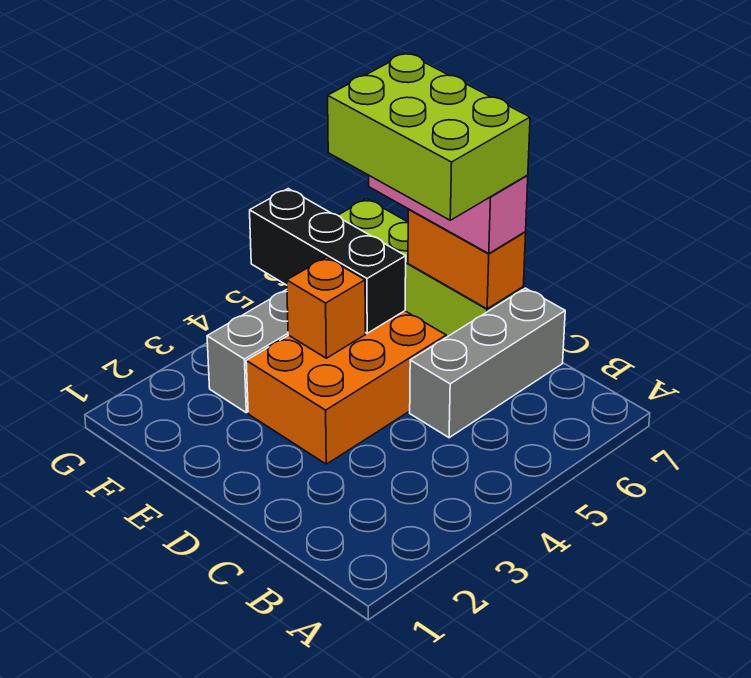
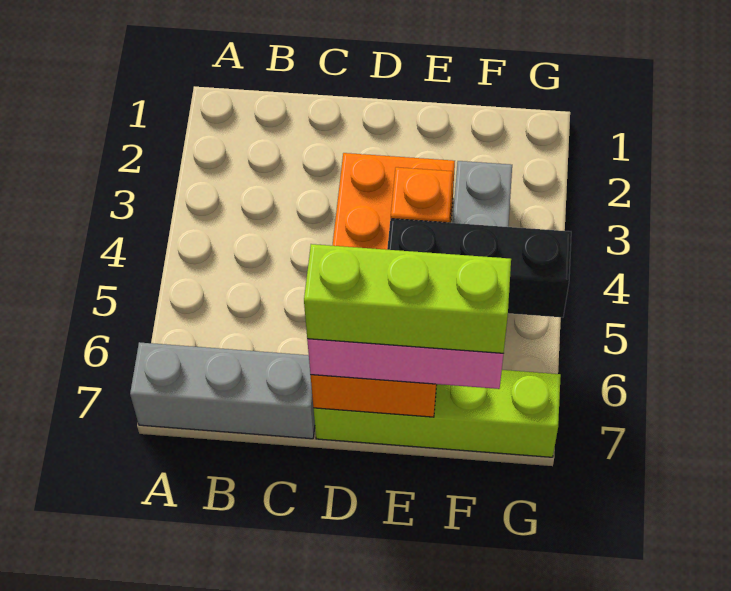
grey brick C5:C7 level 1 -> grey brick A7:C7 level 1
lime brick D6:F7 level 4 -> lime brick D7:F7 level 4

